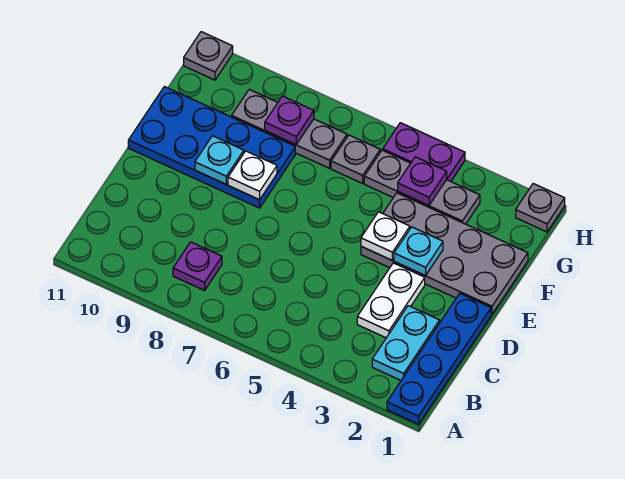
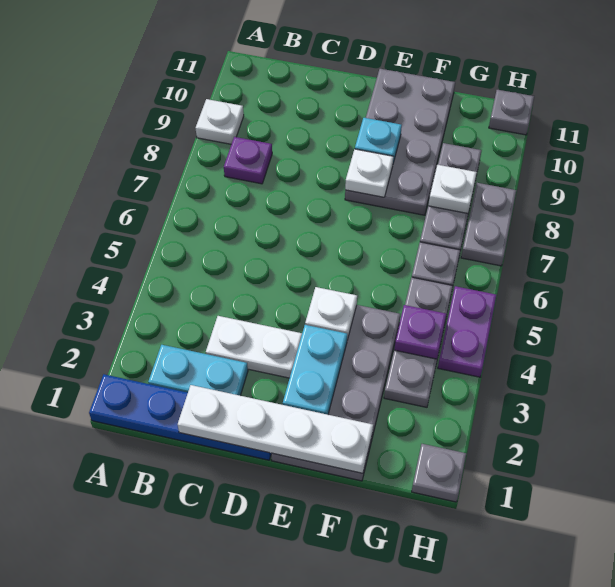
none -> white plate A9 level 1
none -> white plate C1:F1 level 2
cyan plate E3 level 2 -> cyan plate E2:E3 level 2
blue plate E8:F11 level 1 -> grey plate E8:F11 level 1
purple plate G8 level 2 -> white plate G8 level 2
none -> grey plate H7:H8 level 1

